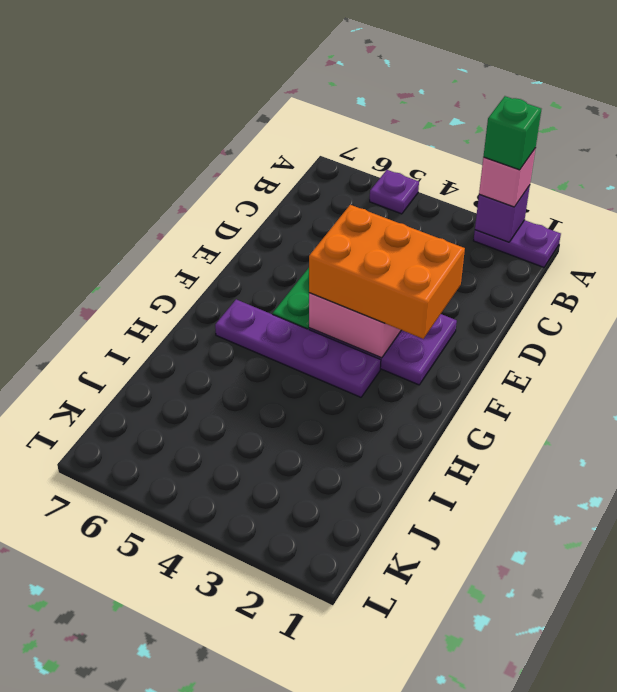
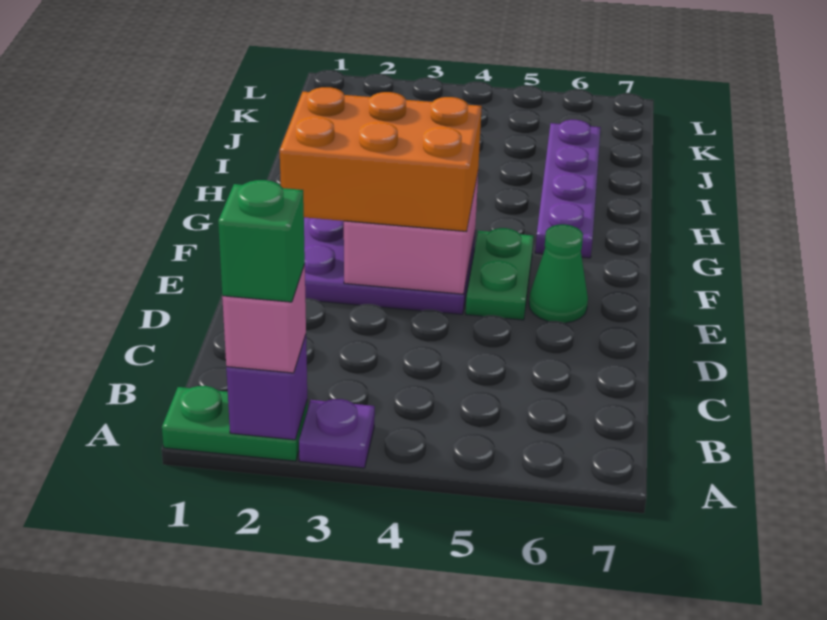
purple plate A1:A2 level 1 -> green plate A1:A2 level 1
purple plate A5 level 1 -> purple plate A3 level 1
none -> green cone E6 level 1
purple plate G3:G6 level 1 -> purple plate G6:J6 level 1

